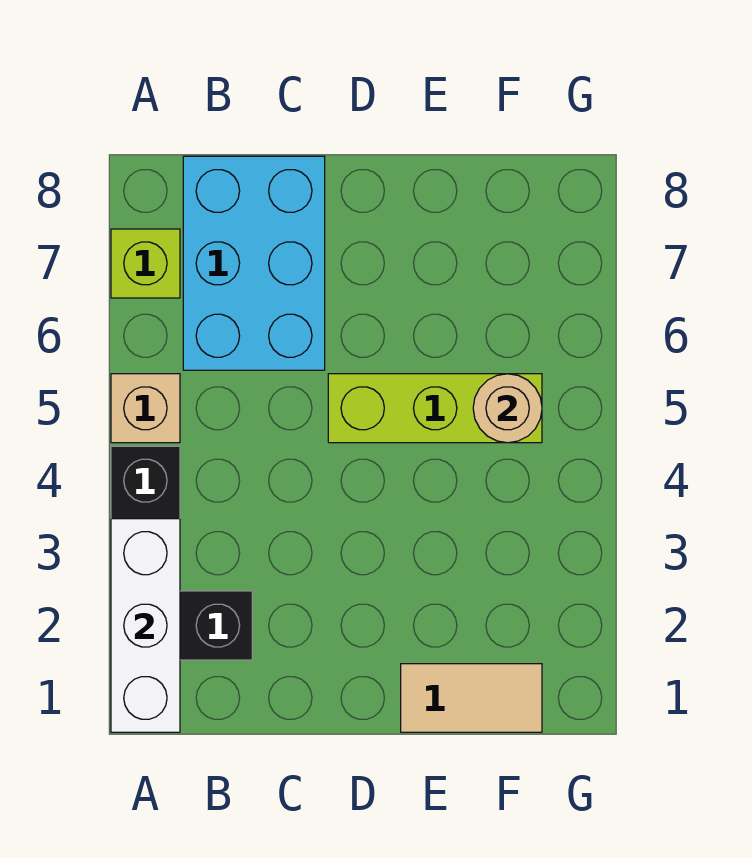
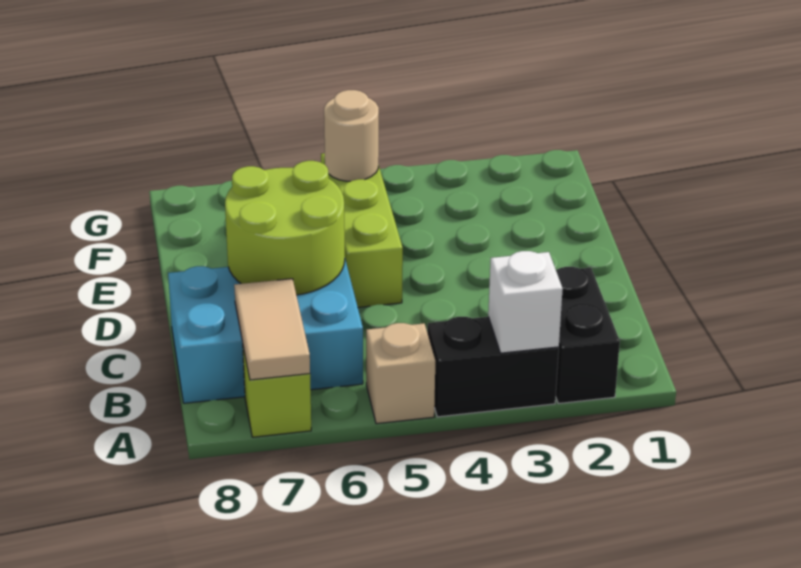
white brick A1:A3 level 2 -> white brick A3 level 2
none -> lime round brick C6:D7 level 2
tan tile E1:F1 level 1 -> tan tile A7:B7 level 2

